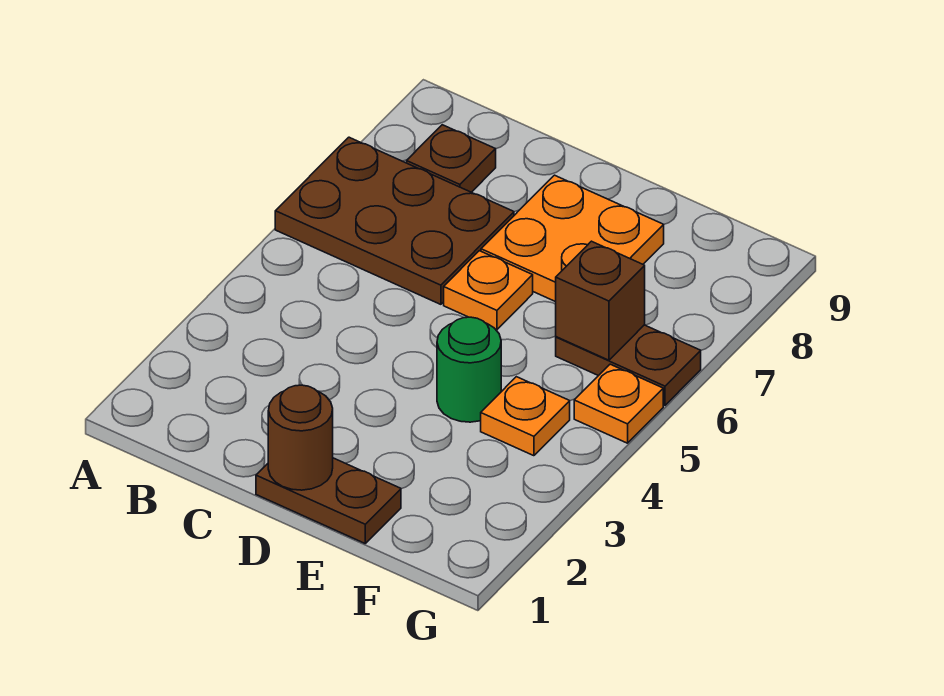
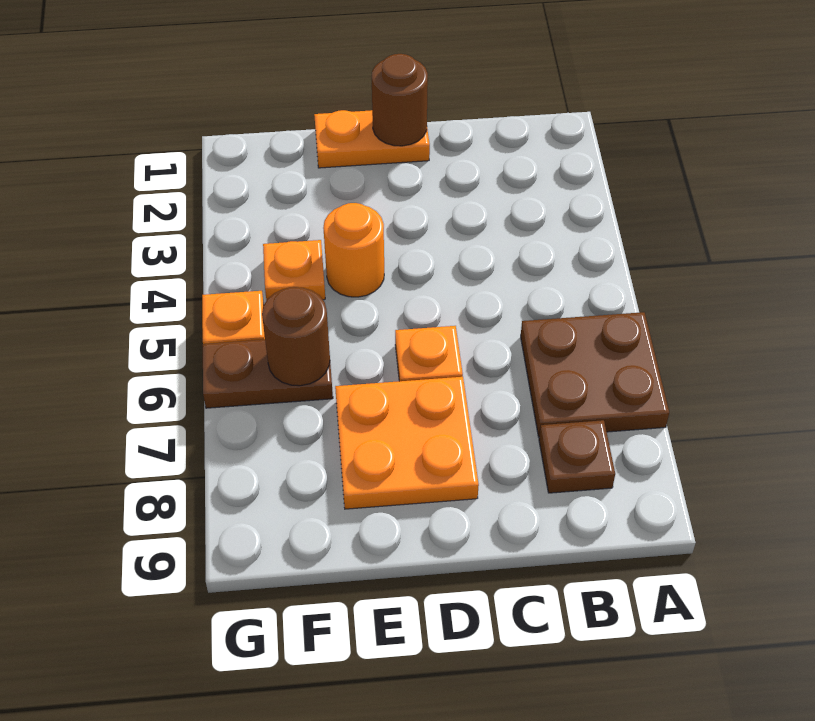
brown plate A6:C7 level 1 -> brown plate A6:B7 level 1
brown plate D1:E1 level 1 -> orange plate D1:E1 level 1
green round brick E4 level 1 -> orange round brick E4 level 1
brown brick F6 level 2 -> brown round brick F6 level 2

